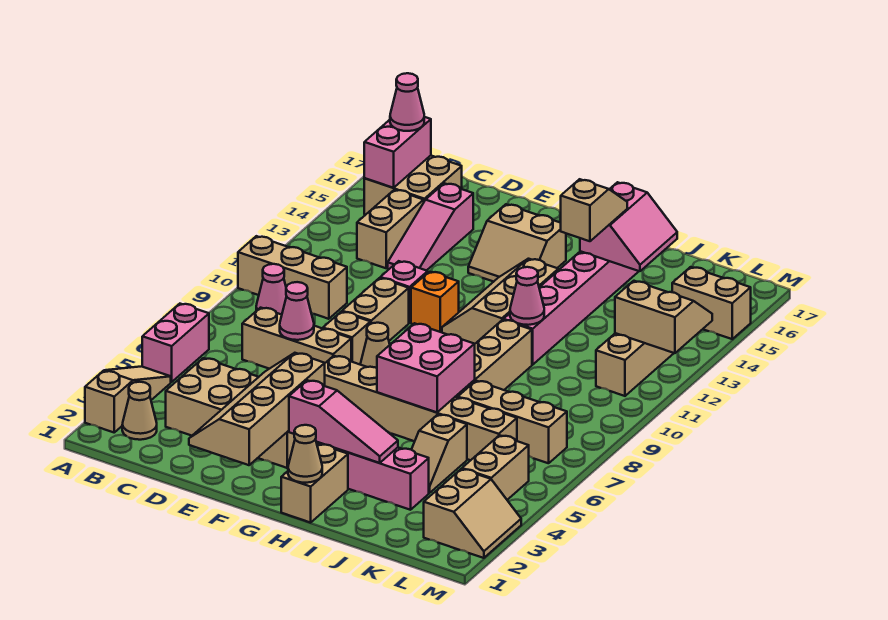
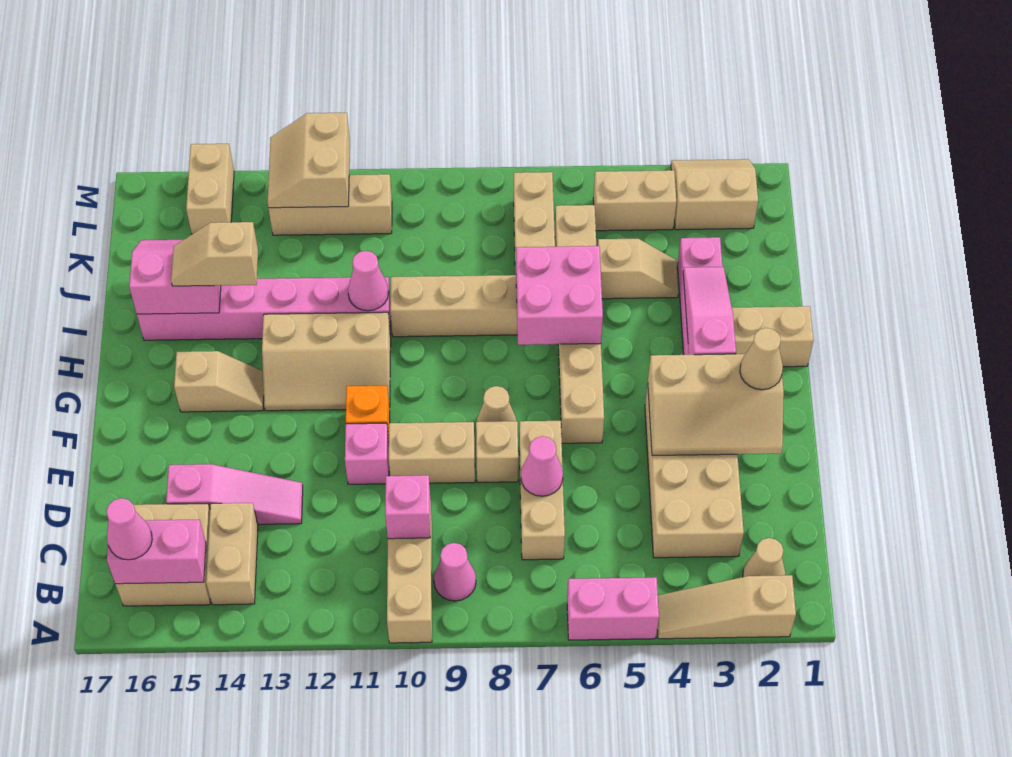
none -> pink brick C10 level 2
tan brick C13:C14 level 1 -> tan brick B14:C14 level 1
tan slope E1:F4 level 2 top F -> tan slope E2:F4 level 2 top F
tan slope F14:G15 level 1 top 15 -> tan slope G14:G15 level 1 top 15
tan cone H1 level 2 -> tan cone F2 level 3

